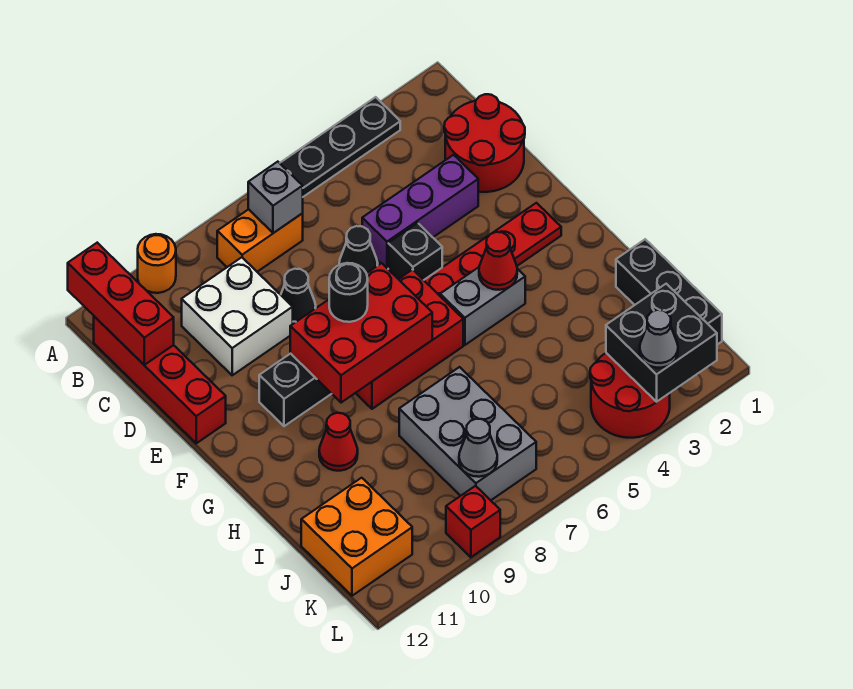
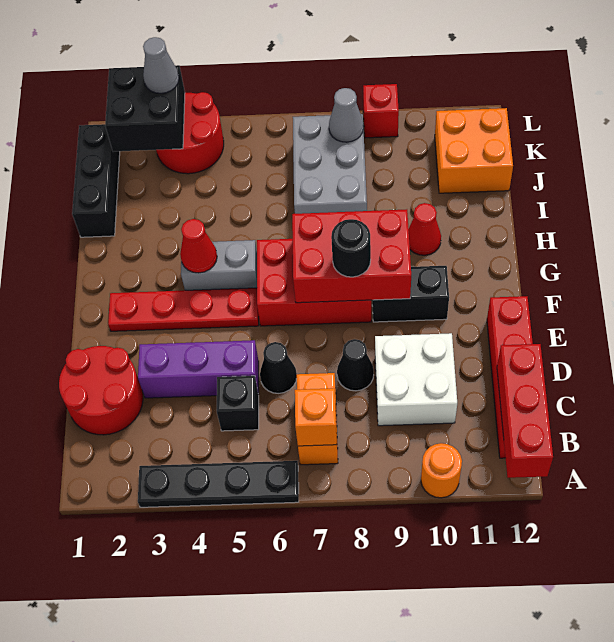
orange brick B7:B8 level 1 -> orange brick B7:C7 level 1
grey brick B7 level 2 -> orange brick B7 level 2
black brick E5 level 1 -> black brick C5 level 1

